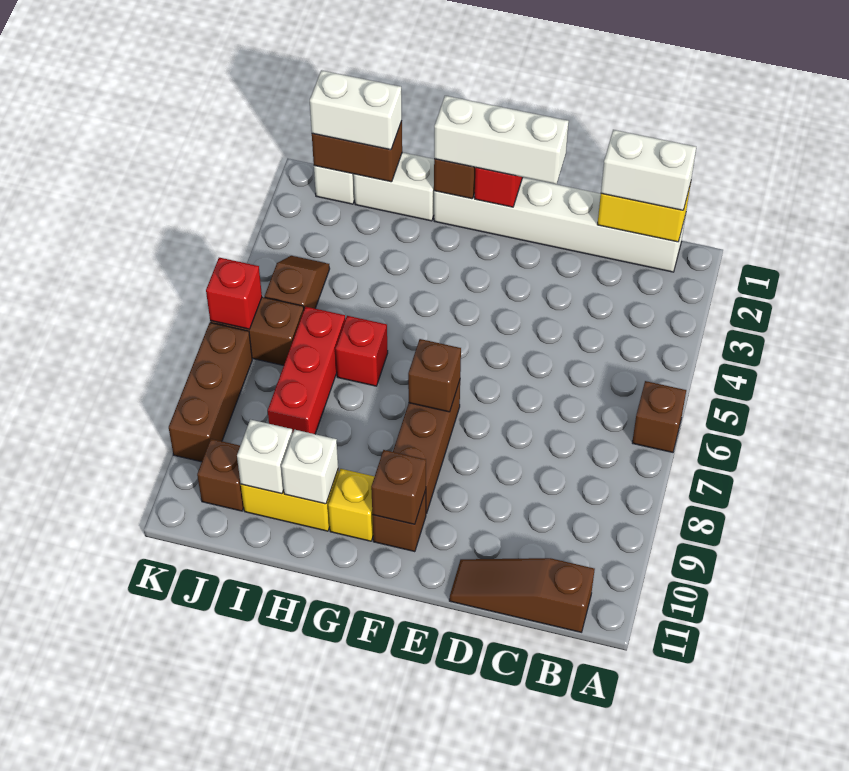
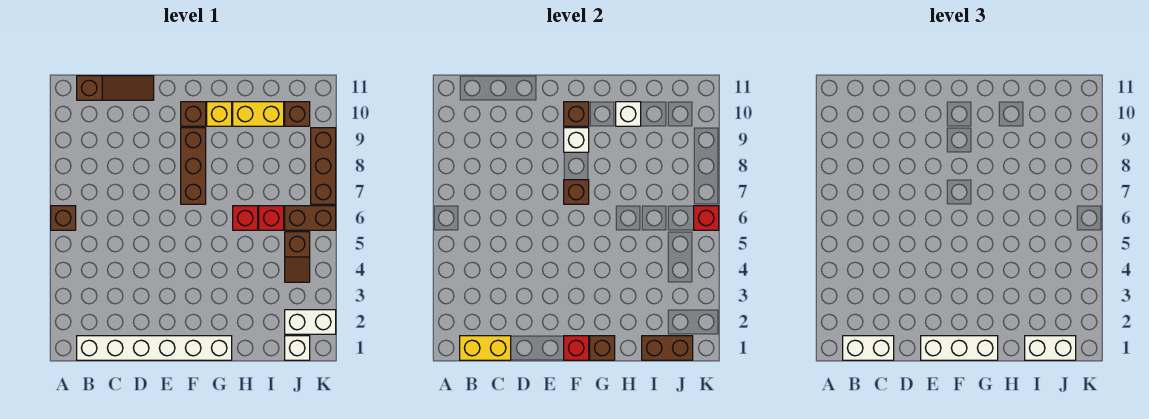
white brick H1:I1 level 1 -> white brick J2:K2 level 1
red brick I6:I8 level 1 -> red brick I6 level 1
white brick I10 level 2 -> white brick F9 level 2

